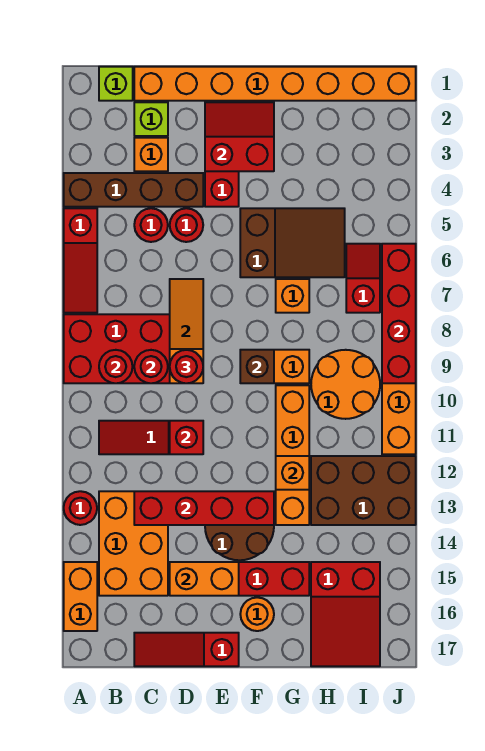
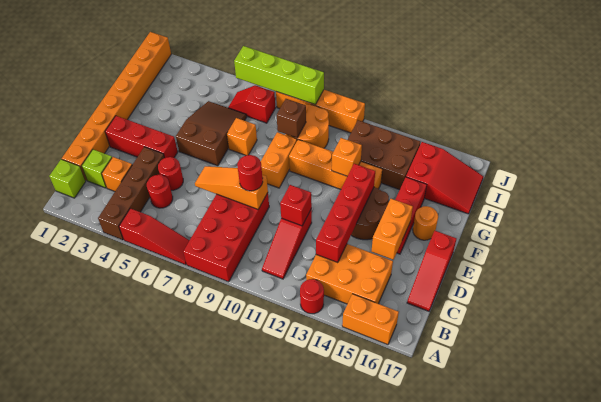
red round brick B9 level 2 -> none
red round brick C9 level 2 -> none
red slope E2:F3 level 2 top 3 -> none
brown brick F9 level 2 -> brown brick H9 level 2
brown brick H12:J13 level 1 -> brown brick H12:I14 level 1
red brick J6:J9 level 2 -> lime brick J6:J9 level 2

